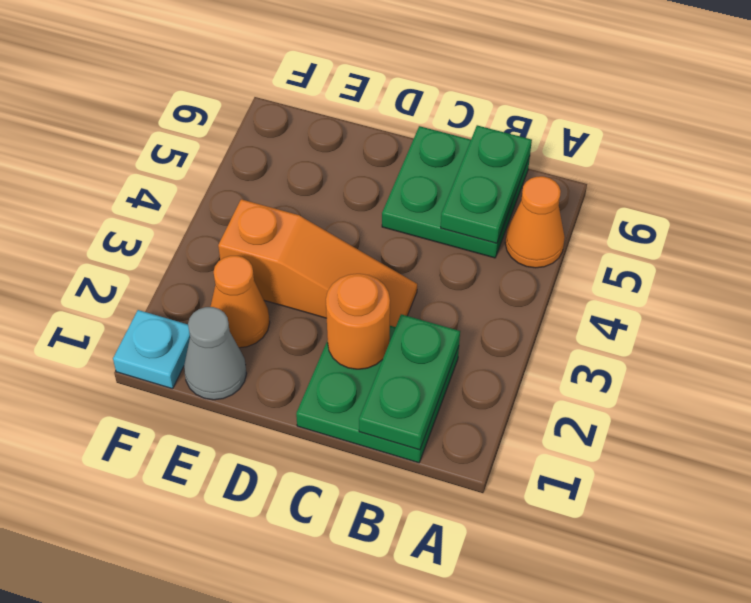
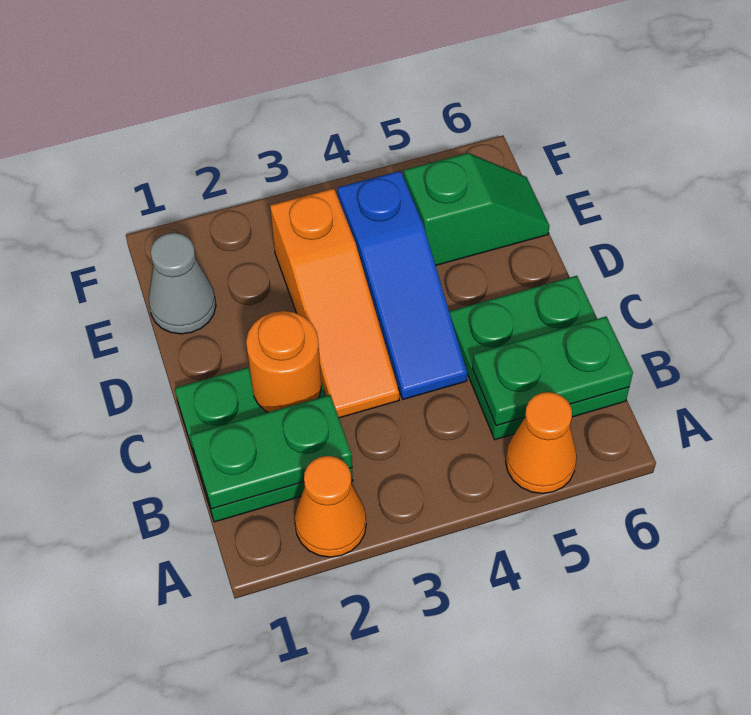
none -> blue slope C4:E4 level 1 top E
orange cone E2 level 1 -> orange cone A2 level 1
none -> green slope E5:E6 level 1 top 5
cyan plate F1 level 1 -> none

